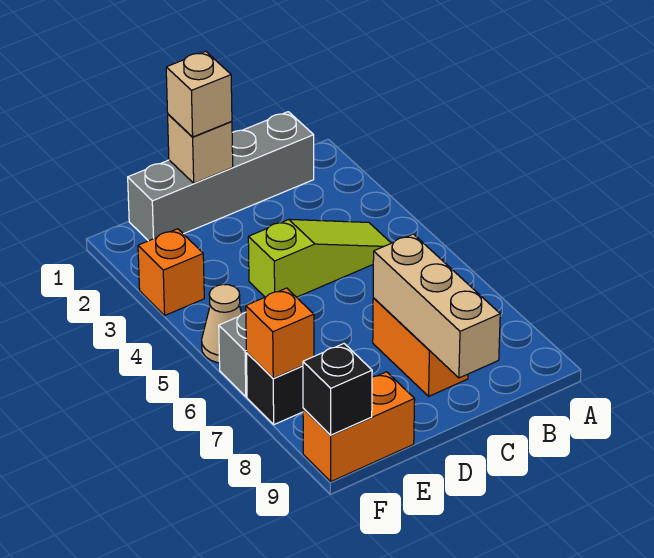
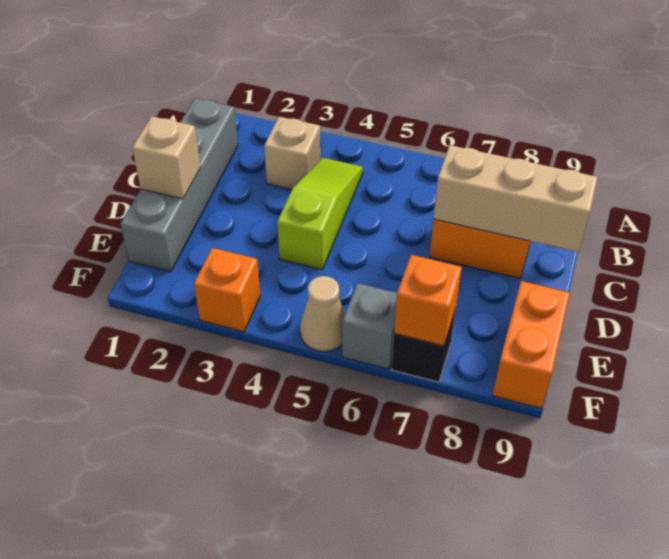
tan brick D1 level 3 -> tan brick B3 level 1
black brick F9 level 2 -> none

